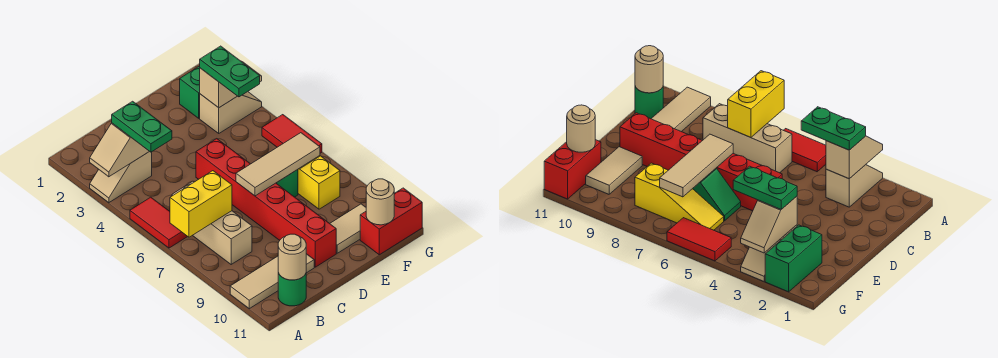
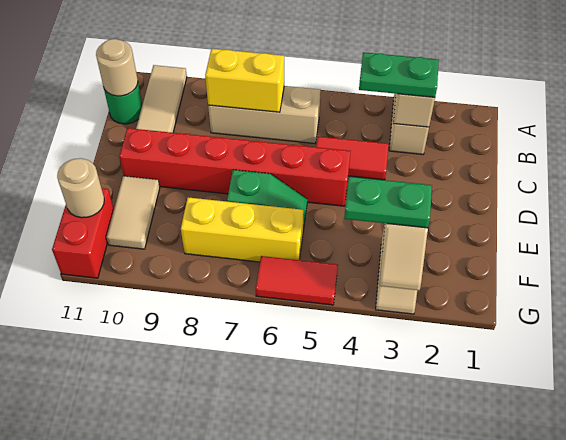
red tile A5:A6 level 1 -> red tile C4:C5 level 1
yellow brick A7:B7 level 2 -> yellow brick B7:B8 level 2
tan tile D7:F7 level 2 -> none
green brick F2:G2 level 1 -> none
yellow slope F6:F8 level 1 top 8 -> yellow brick F6:F8 level 1

